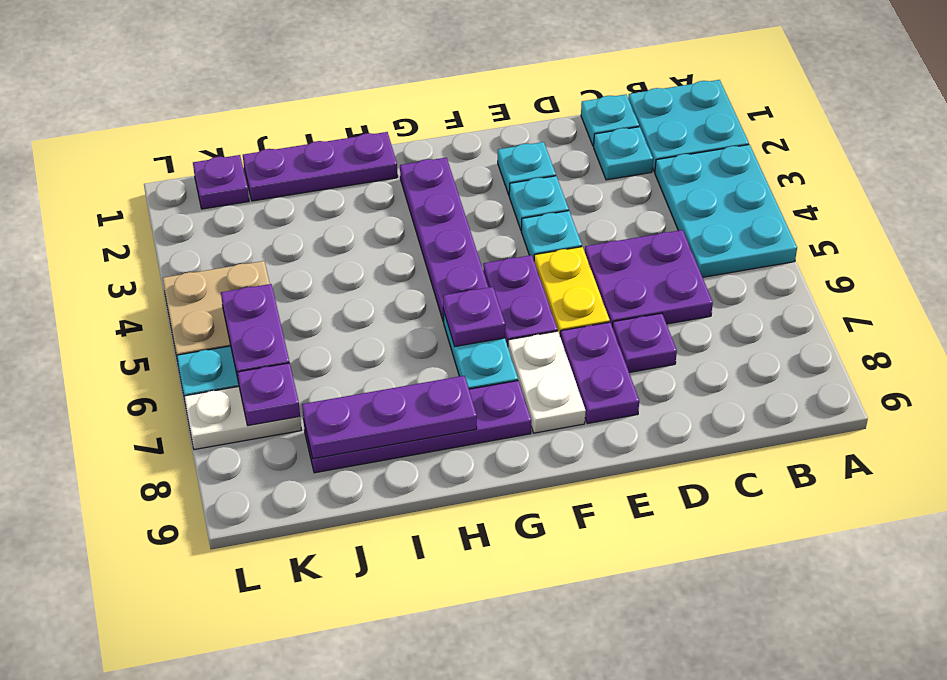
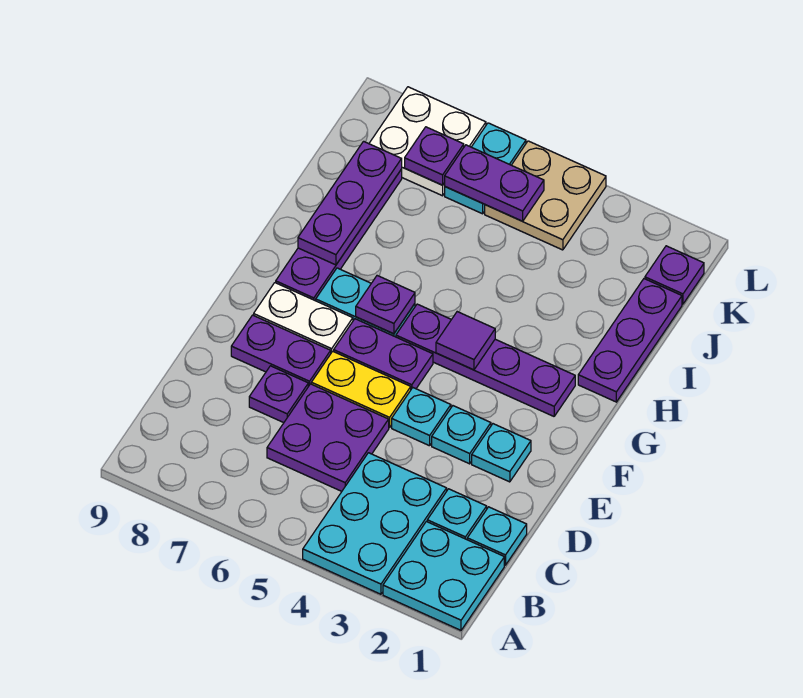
cyan plate A3:B5 level 1 -> cyan plate A3:C4 level 1
none -> purple tile G4 level 2
white plate K7:L7 level 1 -> white plate K7:L8 level 1

